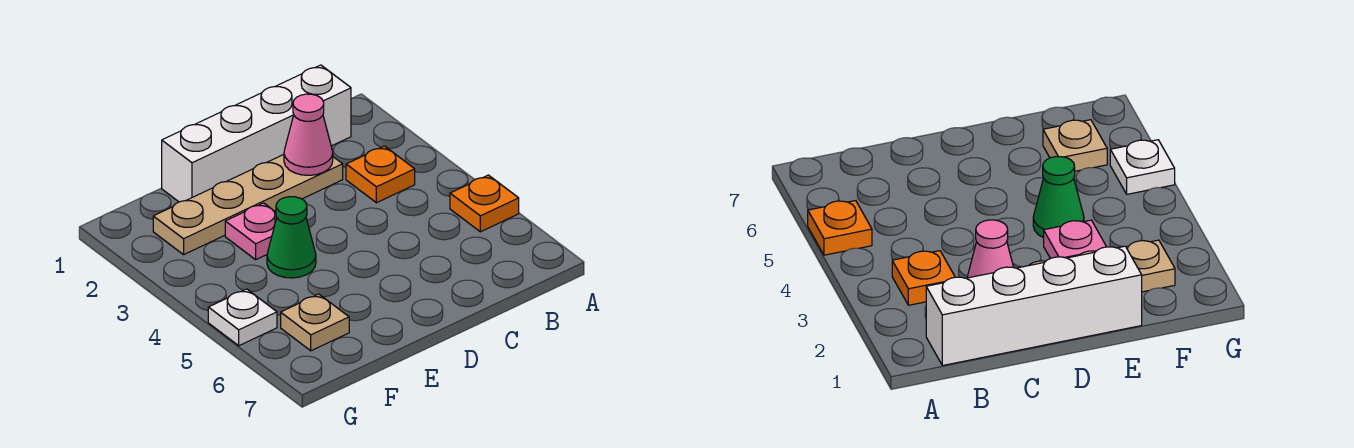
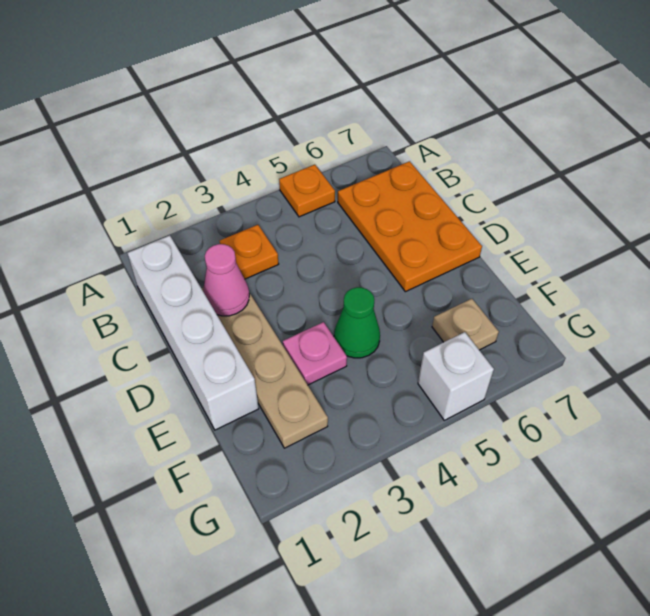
none -> orange plate B6:D7 level 1
white plate G5 level 1 -> white brick G5 level 1

